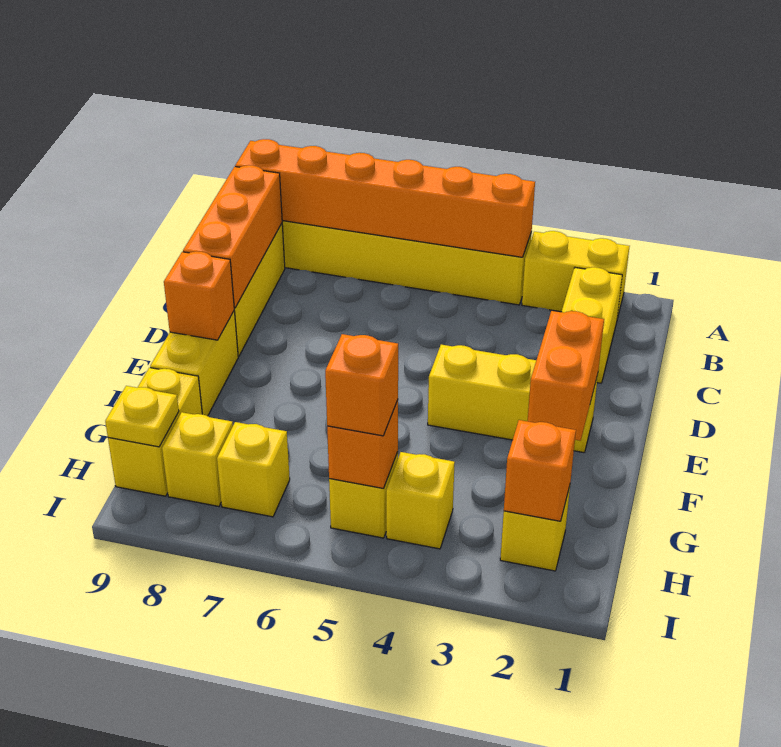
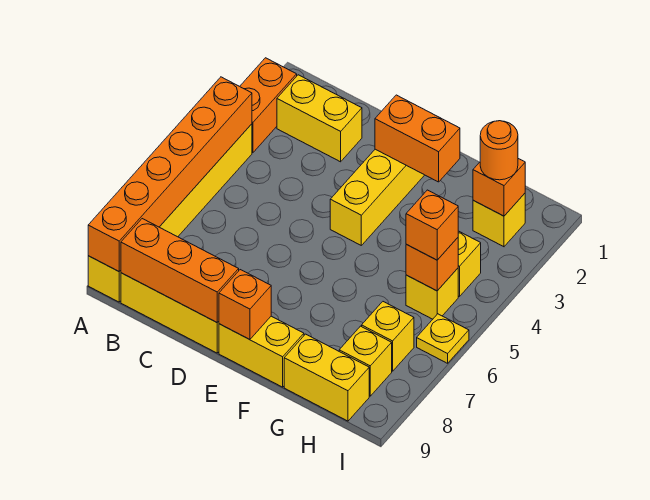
yellow brick A2:A3 level 1 -> orange brick A2:A3 level 1
none -> orange round brick H2 level 3
yellow plate H9 level 2 -> yellow plate I6 level 1

